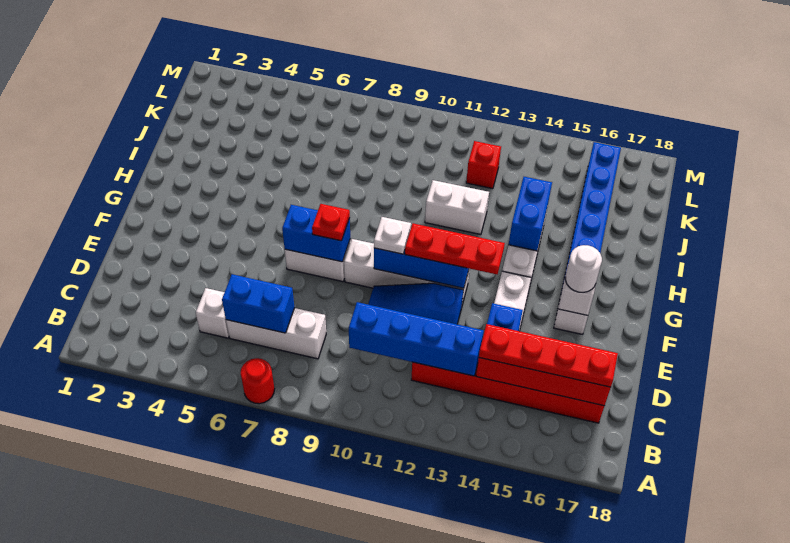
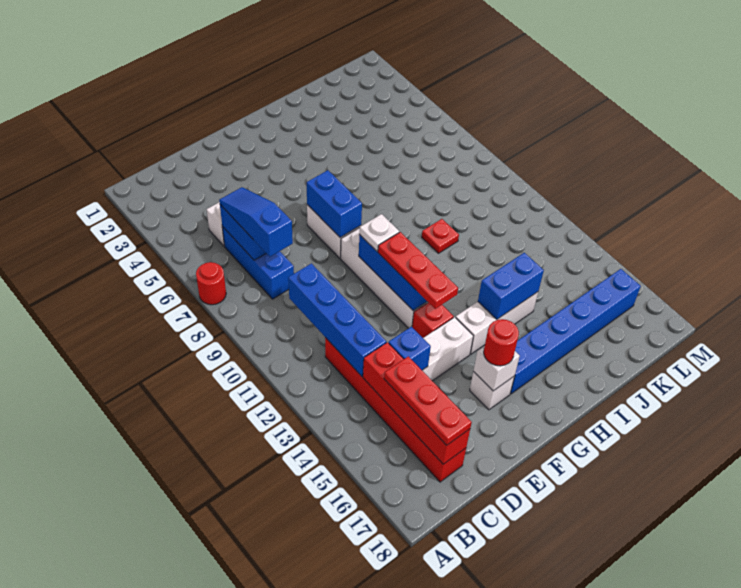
white brick C6:C8 level 1 -> blue brick C6:C8 level 1
red plate C14:C17 level 3 -> red plate C15:C17 level 3
blue slope E10:E12 level 1 top 12 -> blue slope C6:C8 level 3 top 8
red plate F8 level 3 -> red plate I10 level 1
white round brick F16 level 3 -> red round brick F16 level 3
white brick I11:I12 level 1 -> none
red brick K12 level 1 -> red brick F13 level 1

